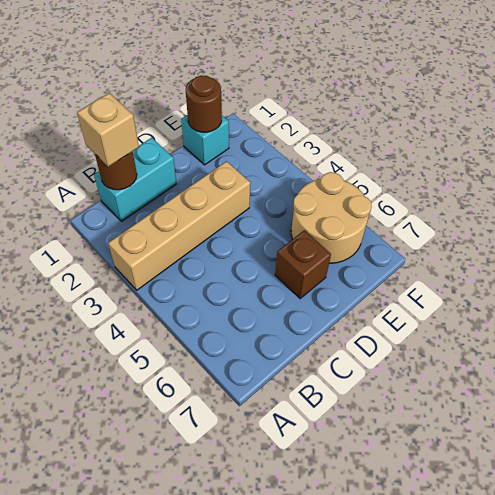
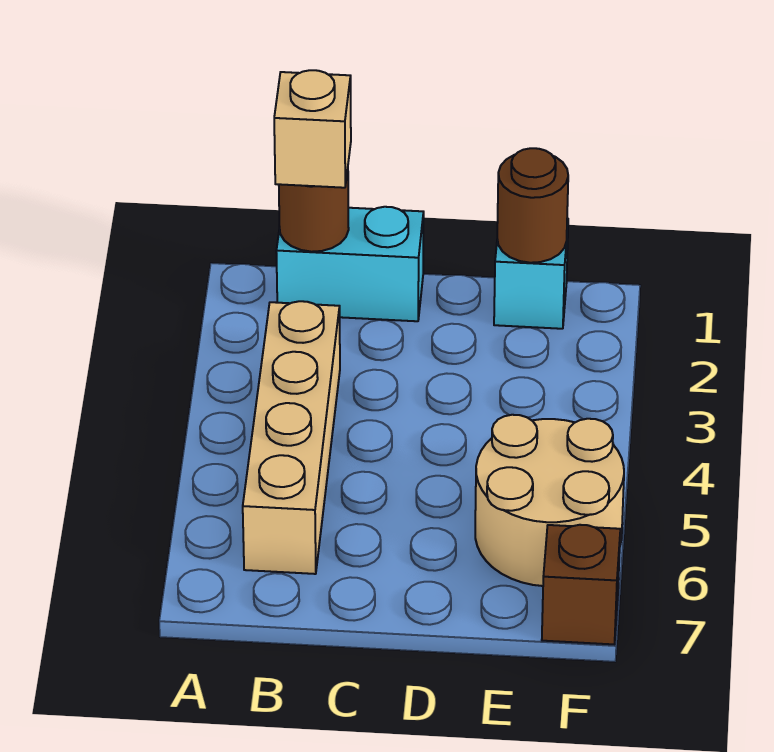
tan brick A3:D3 level 1 -> tan brick B3:B6 level 1
brown brick D6 level 1 -> brown brick F7 level 1

